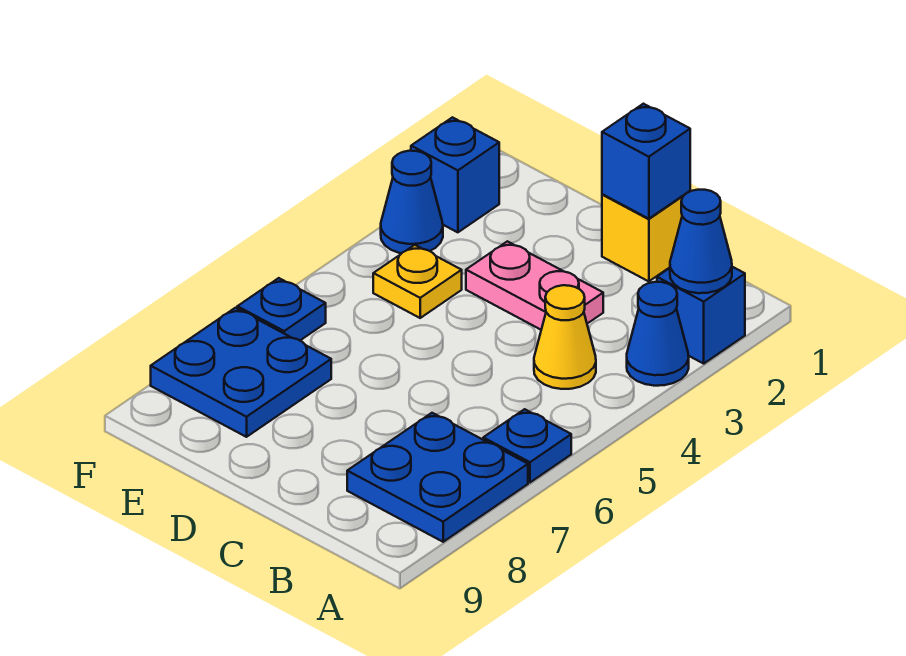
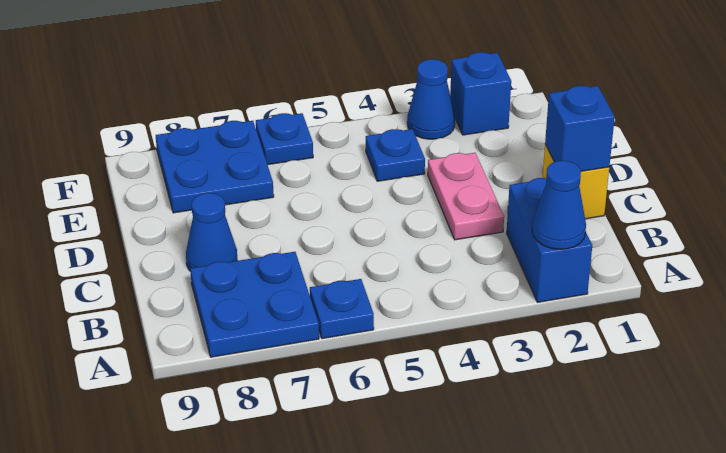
blue brick A2 level 1 -> blue brick A2:B2 level 1
blue cone A3 level 1 -> blue cone C8 level 1
yellow cone B4 level 1 -> none
yellow plate E4 level 1 -> blue plate E4 level 1

